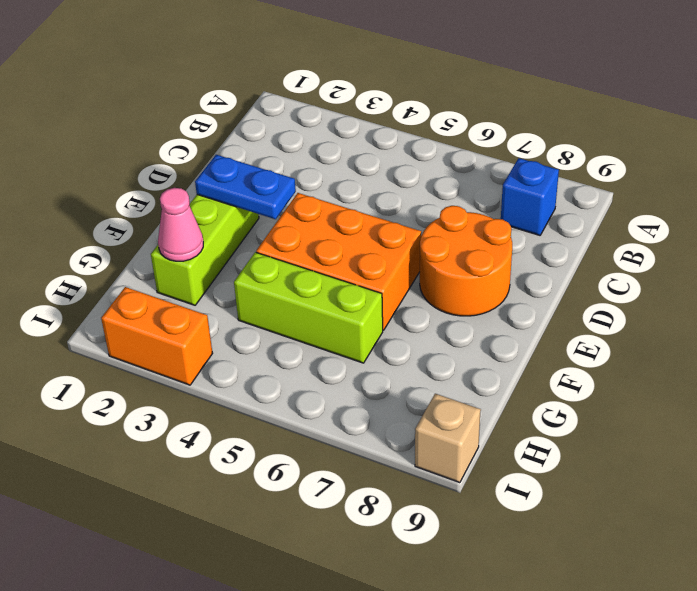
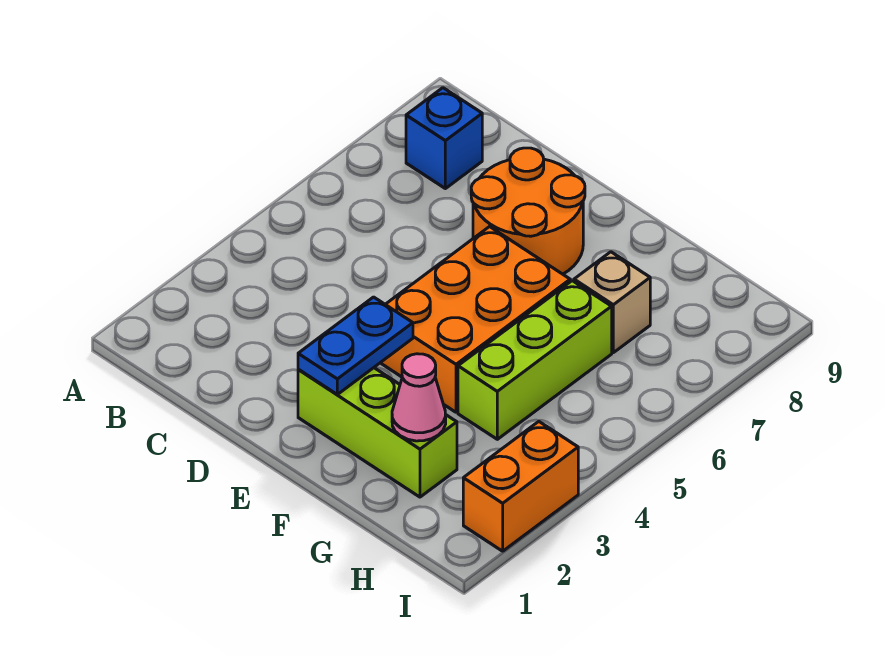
tan brick I9 level 1 -> tan brick G7 level 1

